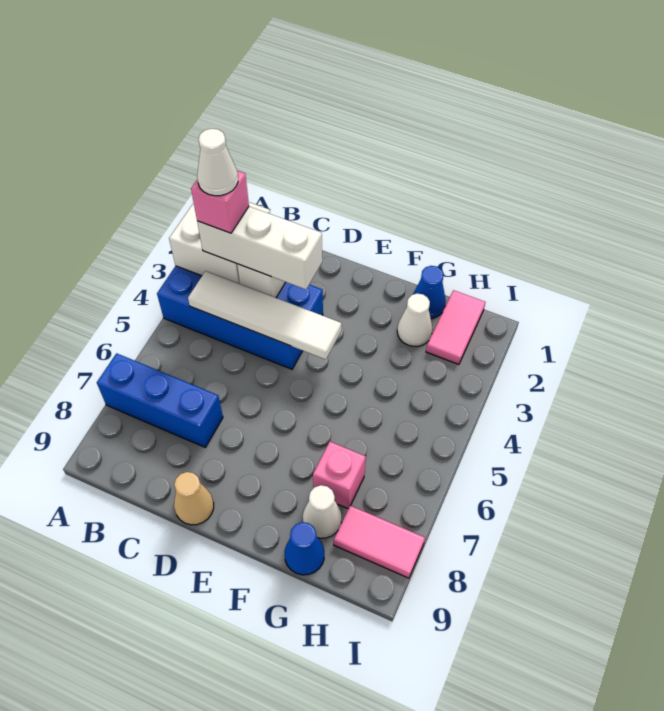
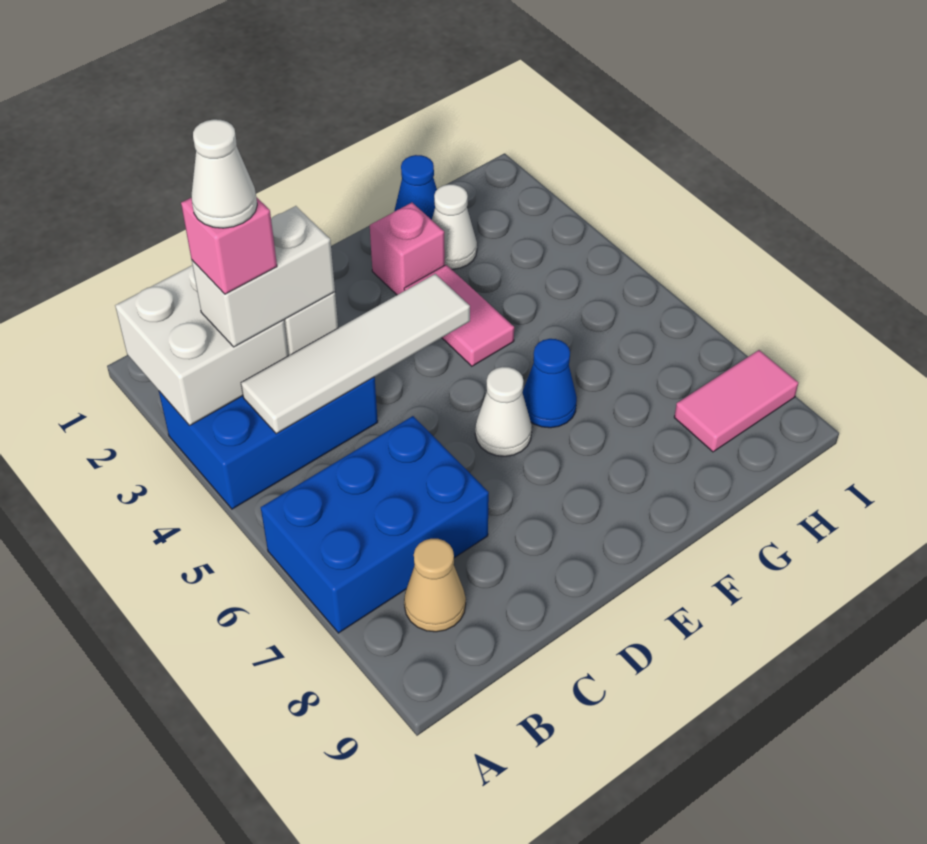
blue brick A3:D4 level 1 -> blue brick A3:C4 level 1
blue brick A7:C7 level 1 -> blue brick A6:C7 level 1
white brick B3:D3 level 3 -> white brick B3:C3 level 3
tan cone D9 level 1 -> tan cone B8 level 1
pink brick G7 level 1 -> pink brick F2 level 1
white cone G8 level 1 -> white cone E6 level 1
blue cone G9 level 1 -> blue cone F6 level 1
pink tile H1:H2 level 1 -> pink tile F3:F4 level 1

